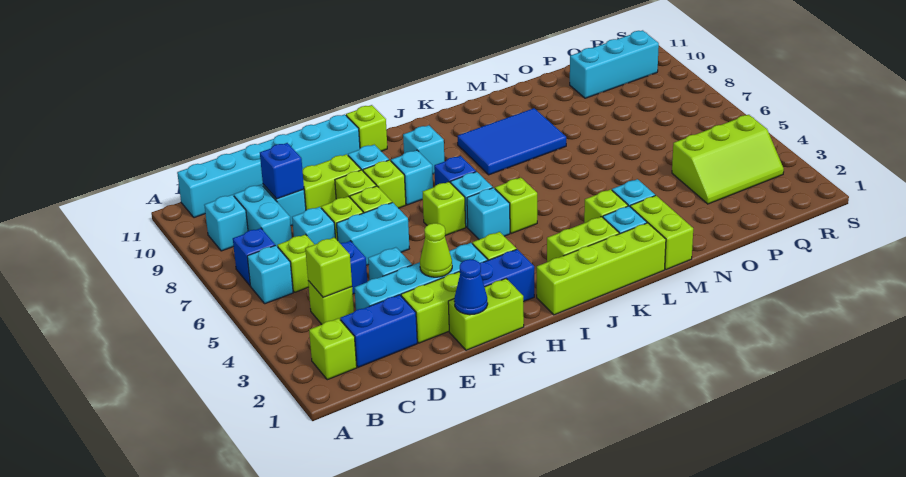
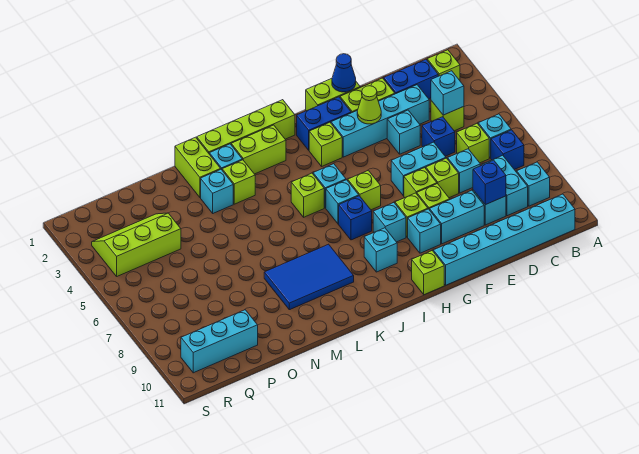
lime brick C4 level 2 -> cyan brick C4 level 2
lime brick E9:F9 level 1 -> cyan brick E9:F9 level 1

